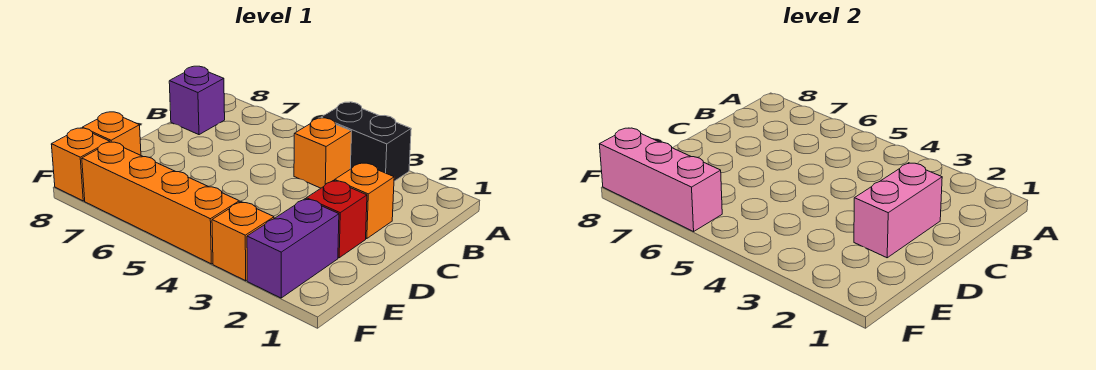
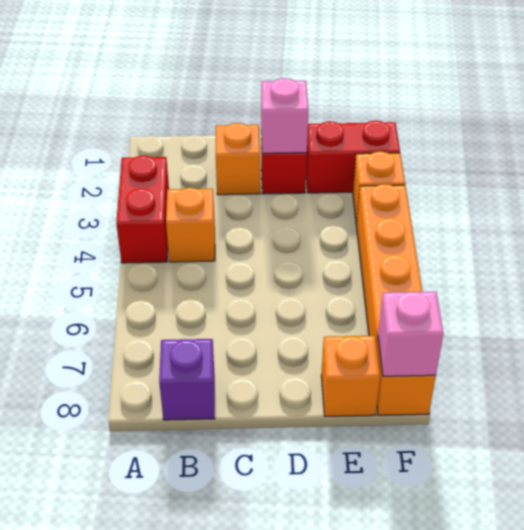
black brick A3:A4 level 1 -> red brick A3:A4 level 1
pink brick C2:D2 level 2 -> pink brick D2 level 2
purple brick E2:F2 level 1 -> red brick E2:F2 level 1
pink brick F6:F8 level 2 -> pink brick F8 level 2

